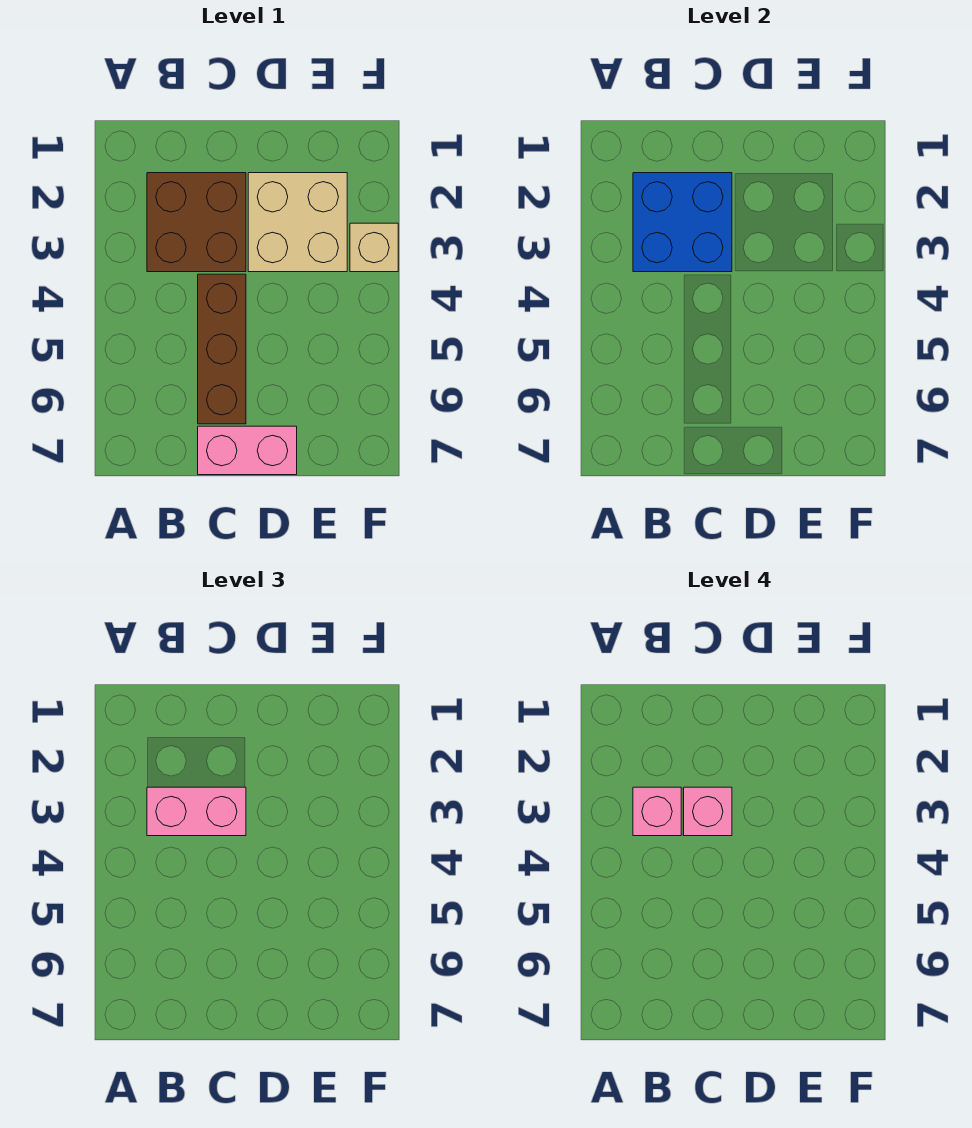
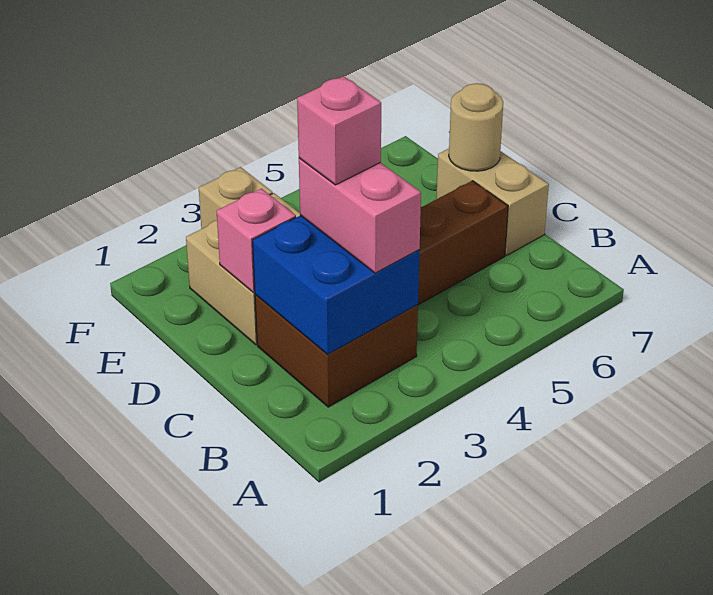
pink brick B3 level 4 -> pink brick D2 level 2
pink brick C7:D7 level 1 -> tan brick C7:D7 level 1
none -> tan round brick D7 level 2

